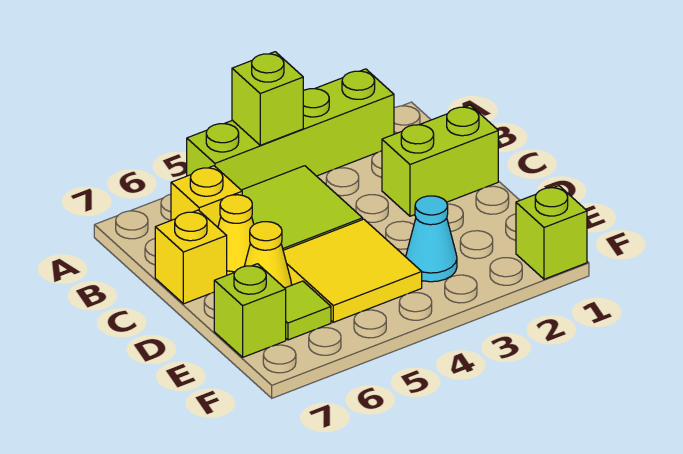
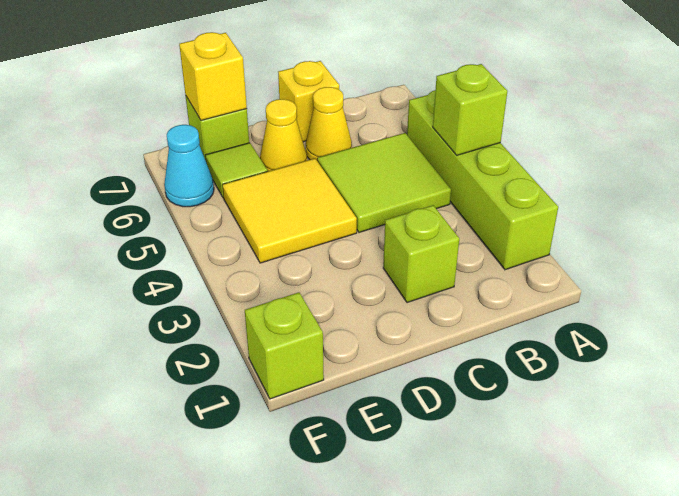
yellow brick B6 level 1 -> yellow brick E7 level 2
lime brick C1:C2 level 1 -> lime brick C2 level 1
cyan cone E3 level 1 -> cyan cone F6 level 1

